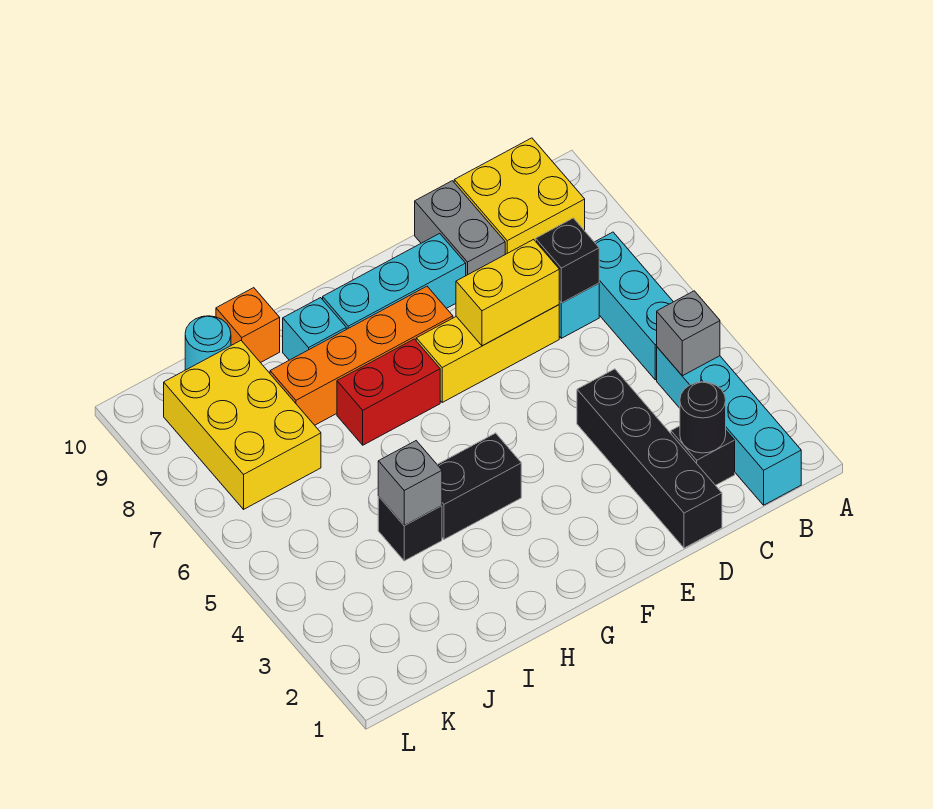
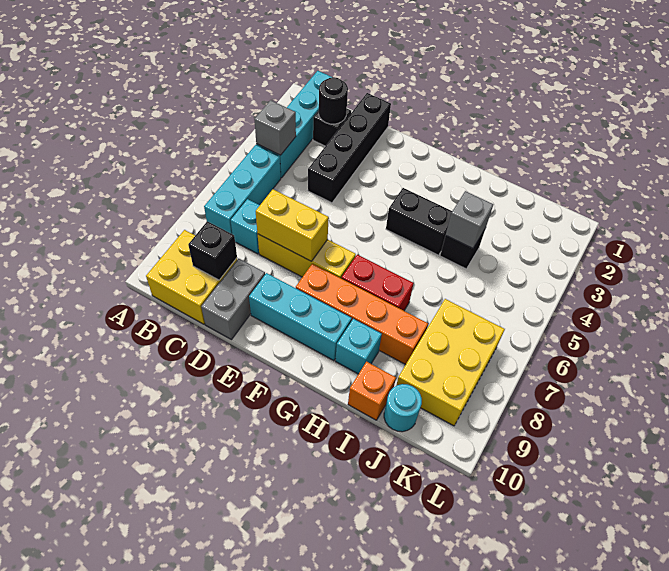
black brick C7 level 2 -> black brick C9 level 2

